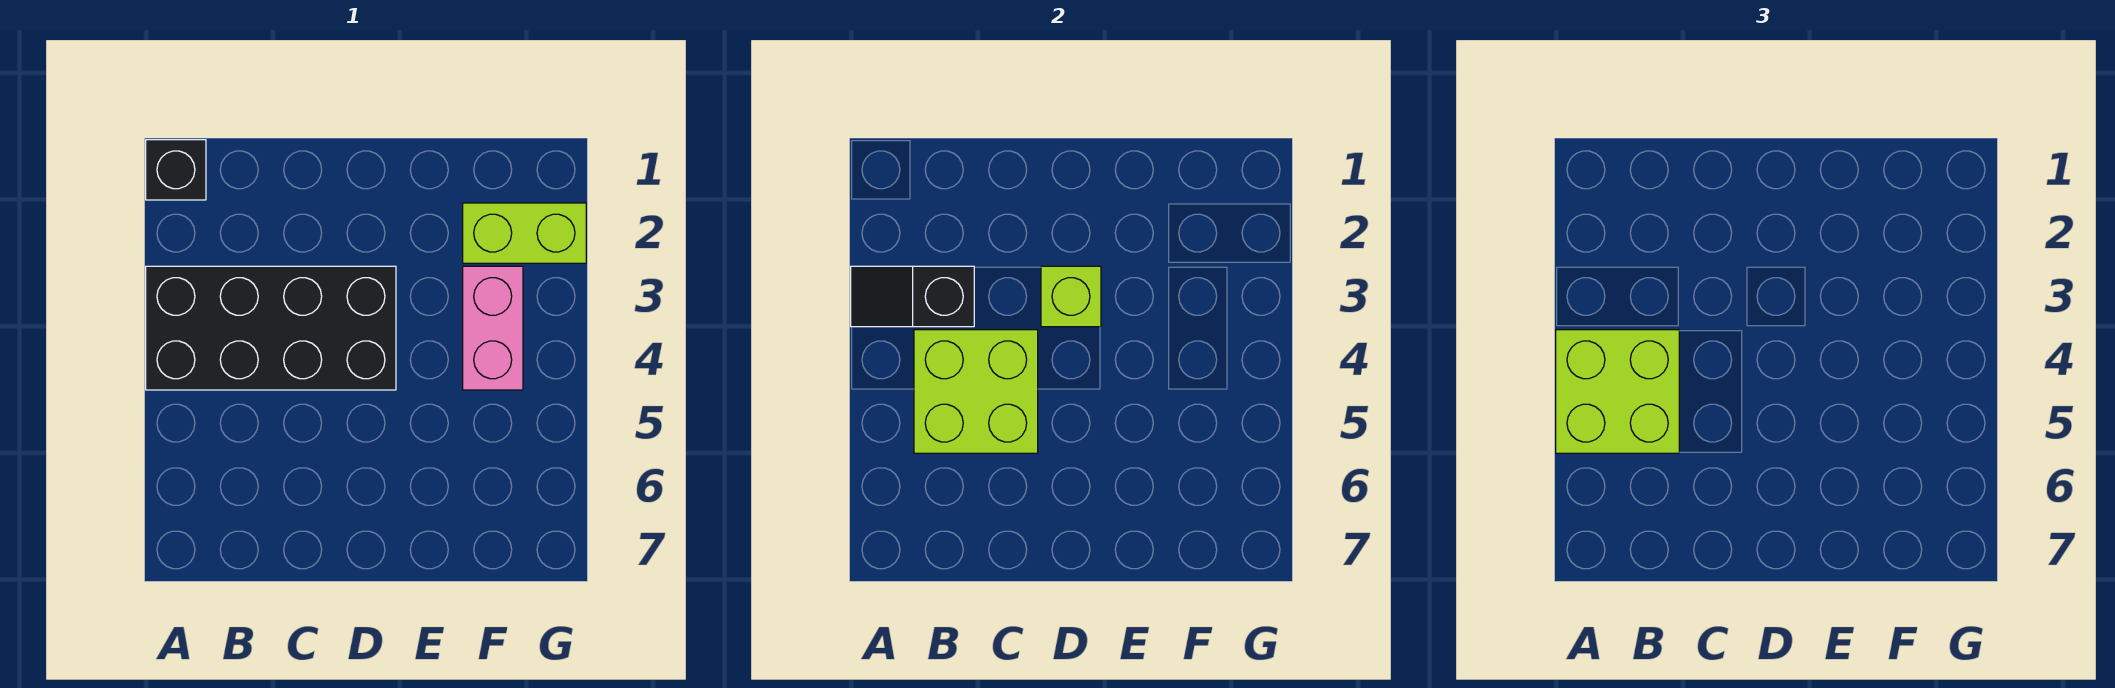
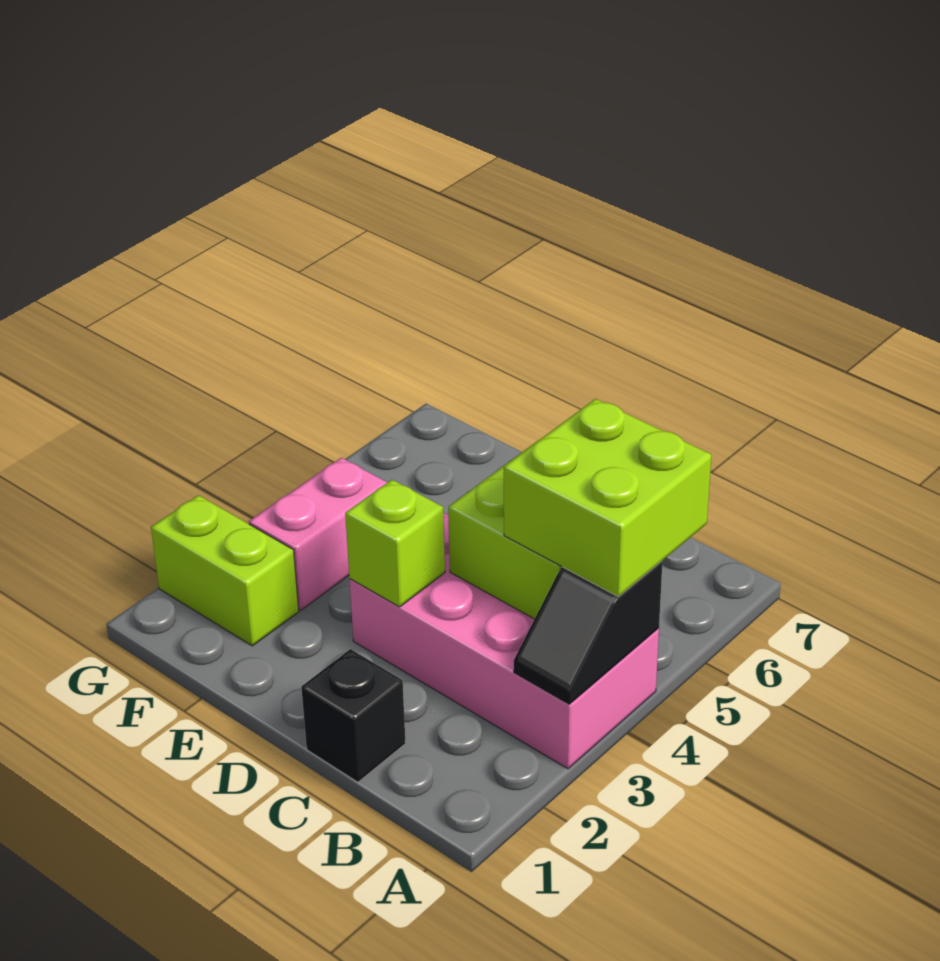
black brick A1 level 1 -> black brick C1 level 1
black brick A3:D4 level 1 -> pink brick A3:D4 level 1
black slope A3:B3 level 2 top B -> black slope A3:A4 level 2 top 4

